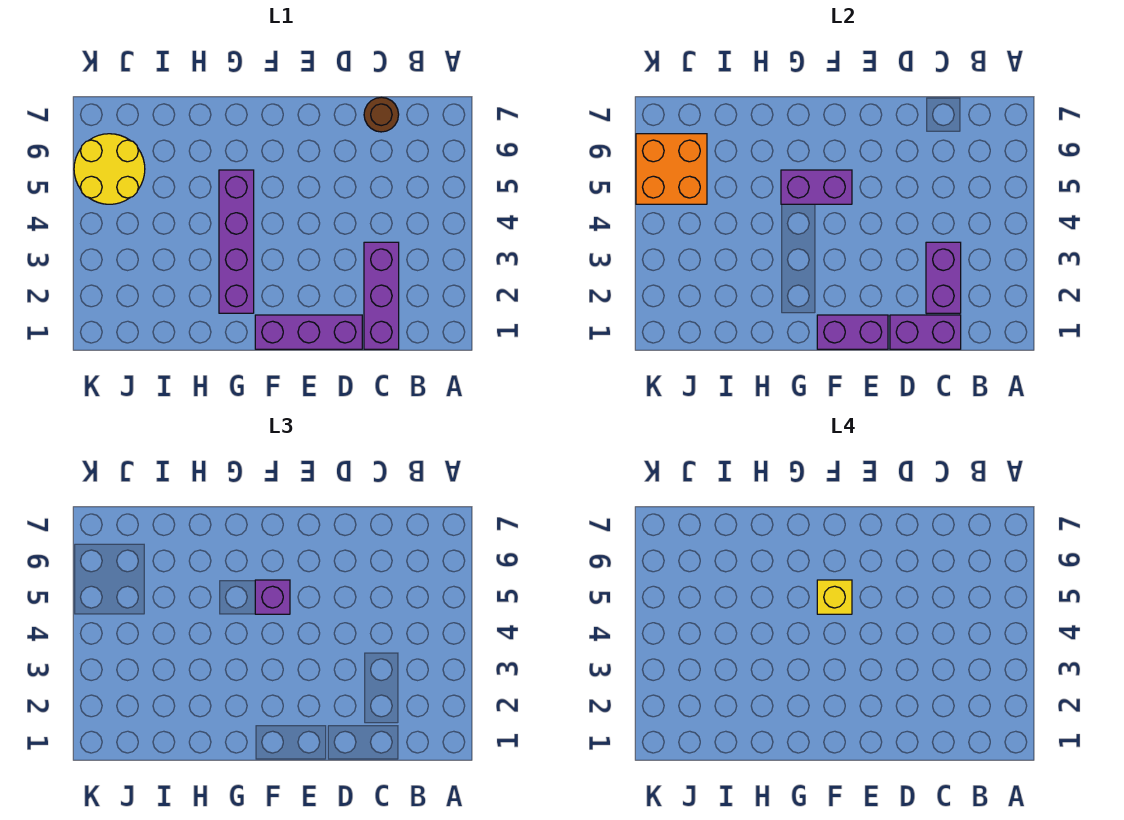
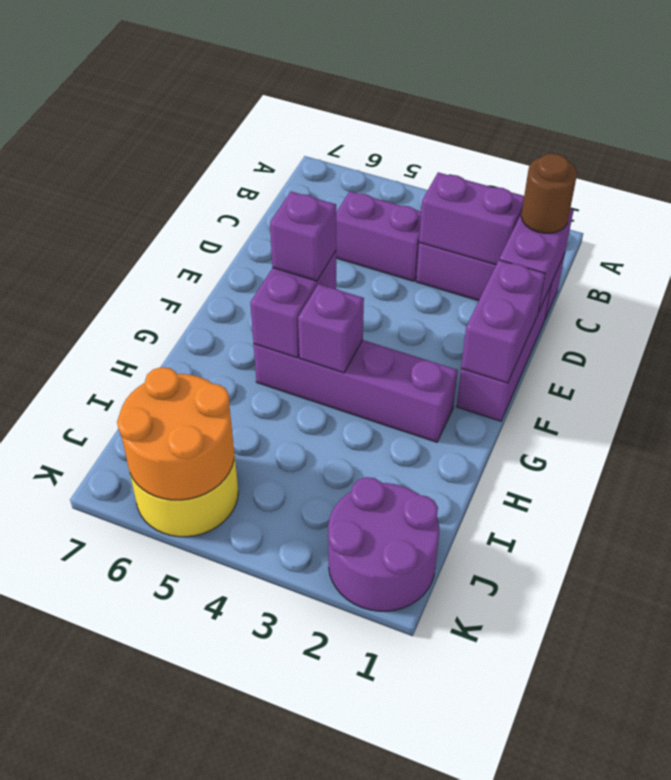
none -> purple brick C4:C5 level 1
brown round brick C7 level 1 -> brown round brick C1 level 3
yellow brick F5 level 4 -> none
none -> purple brick G4 level 2
none -> purple round brick J1:K2 level 1
orange brick J5:K6 level 2 -> orange round brick J5:K6 level 2

